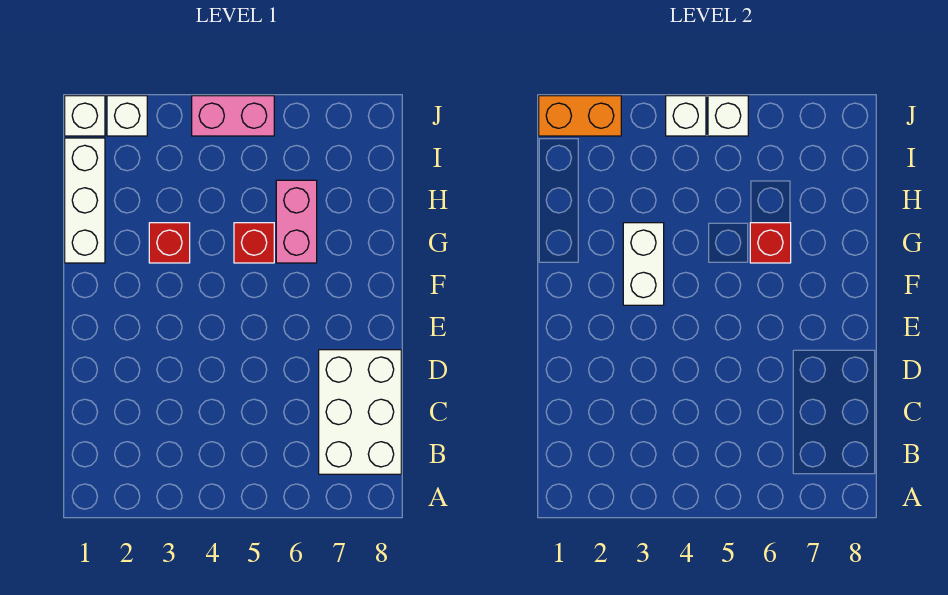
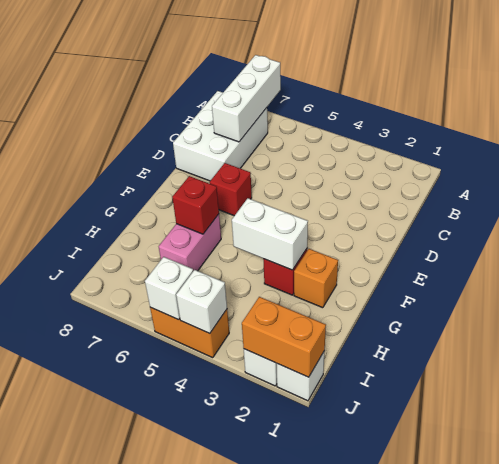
white brick F3:G3 level 2 -> white brick G3:G4 level 2
white brick G1:I1 level 1 -> white brick A7:C7 level 2
none -> orange brick G2 level 1
red brick G5 level 1 -> red brick E6 level 1
pink brick J4:J5 level 1 -> orange brick J4:J5 level 1

